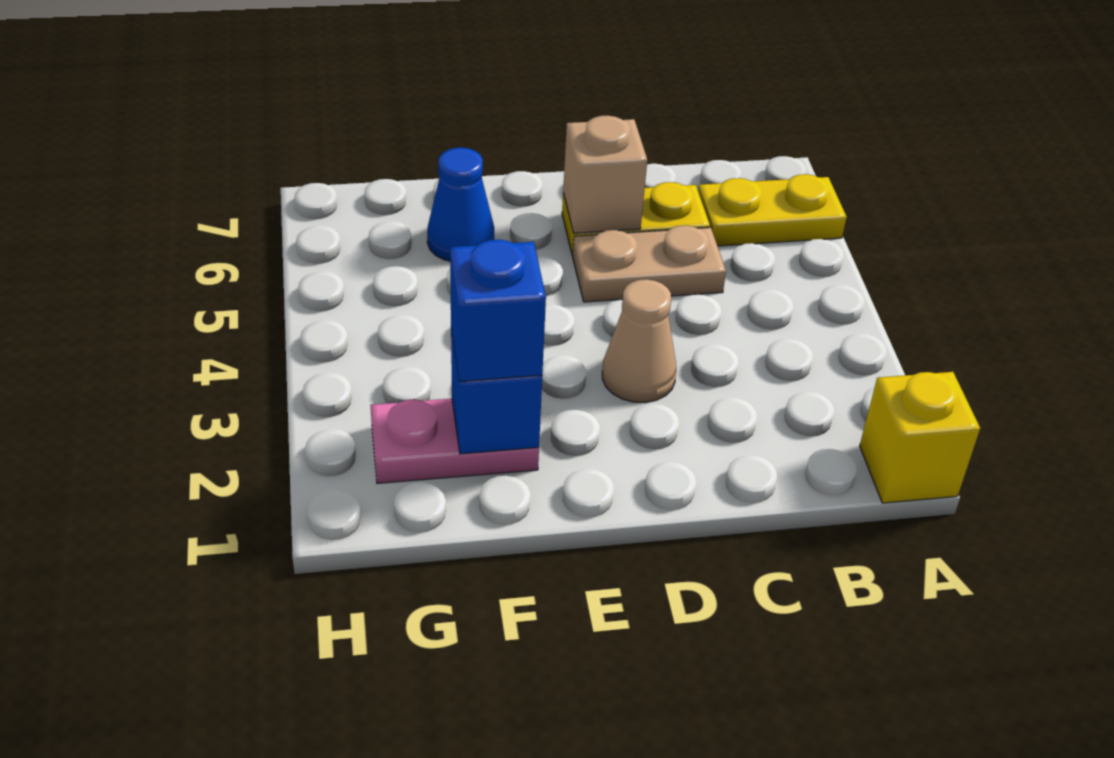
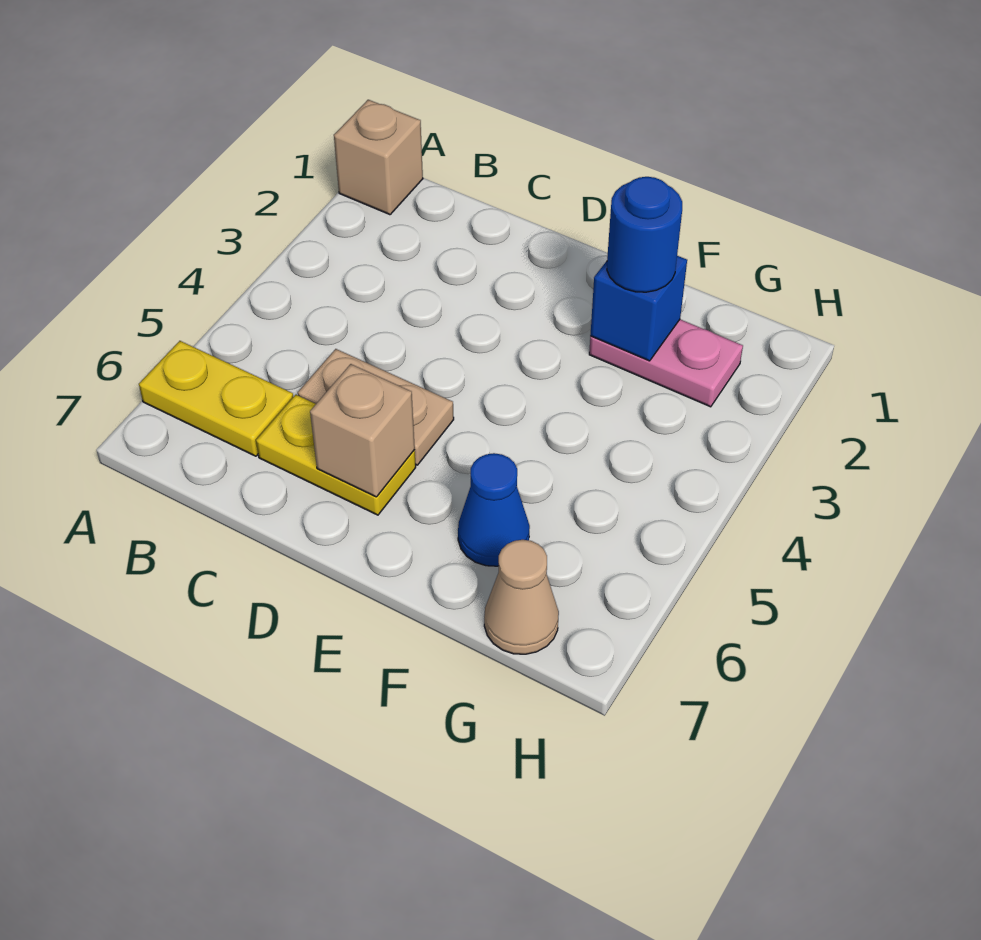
yellow brick A1 level 1 -> tan brick A1 level 1
tan cone D3 level 1 -> tan cone G7 level 1
blue brick F2 level 3 -> blue round brick F2 level 3

